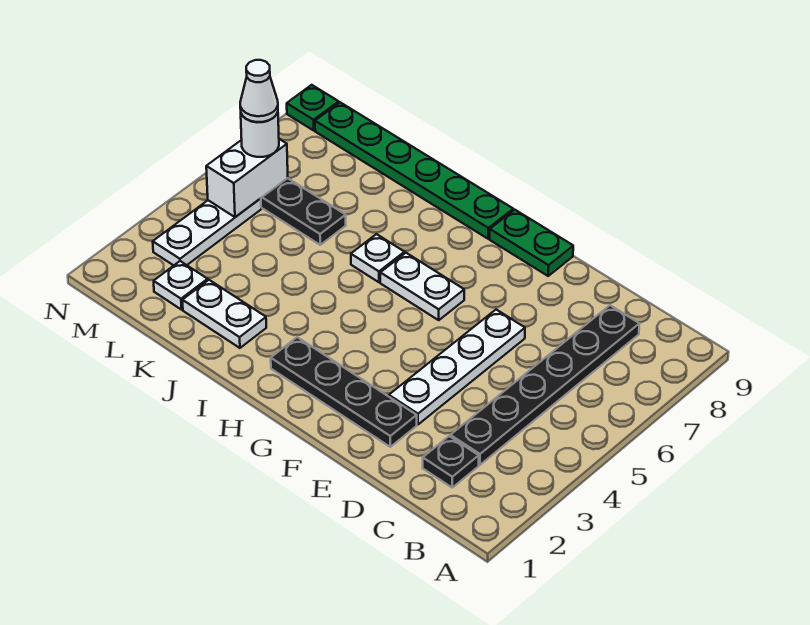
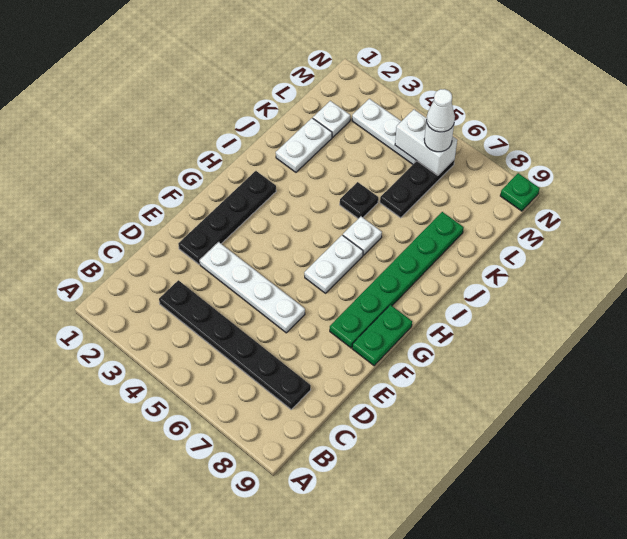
black plate C2 level 1 -> black plate J5 level 1
green plate H9:M9 level 1 -> green plate F8:K8 level 1

